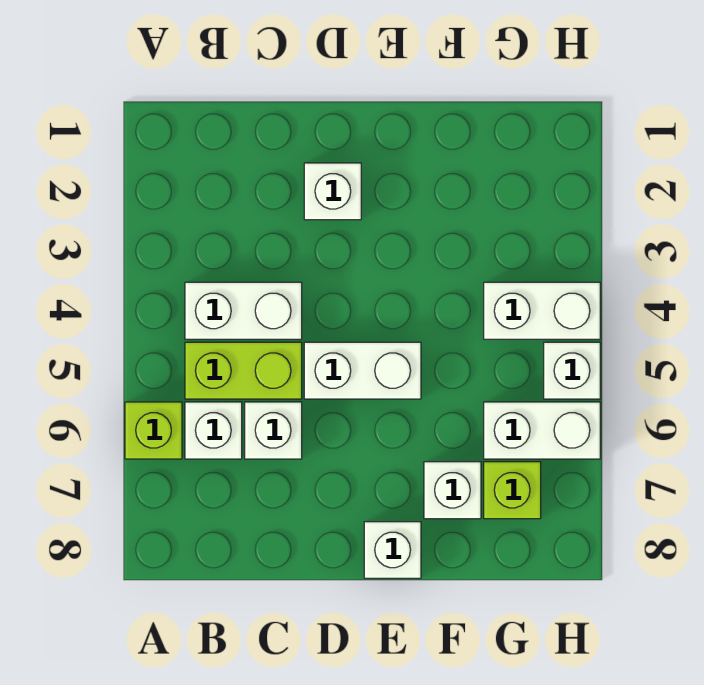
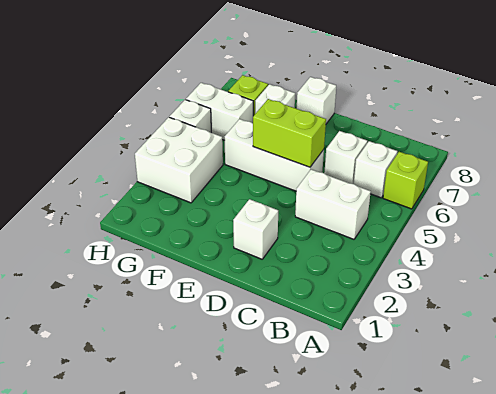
lime brick B5:C5 level 1 -> lime brick D5:E5 level 2
white brick D5:E5 level 1 -> white brick D5:F5 level 1
white brick G4:H4 level 1 -> white brick G3:H4 level 1

